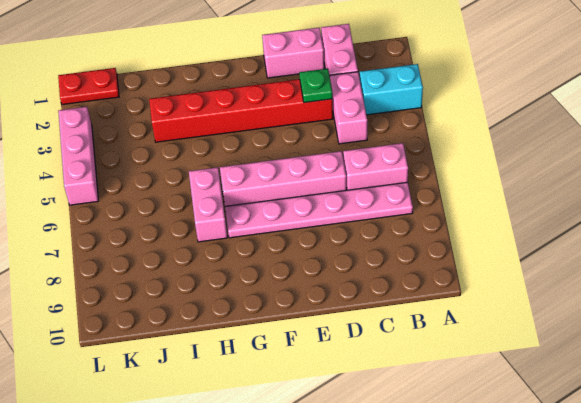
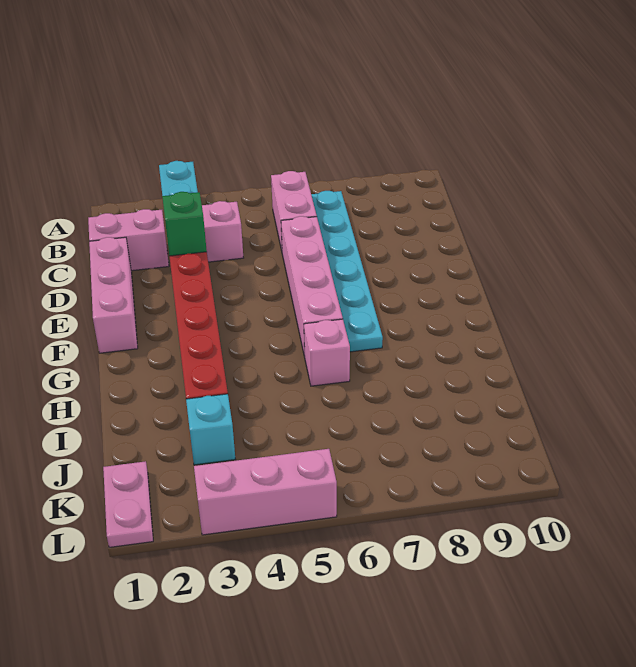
pink plate B7:G7 level 1 -> cyan plate B7:G7 level 1
pink brick D1:E1 level 1 -> pink brick D1:F1 level 1
green plate D3 level 2 -> green brick D3 level 2
pink brick H6:H7 level 1 -> pink brick H6 level 1
none -> cyan brick J3 level 1
red plate K1:L1 level 1 -> pink plate K1:L1 level 1

